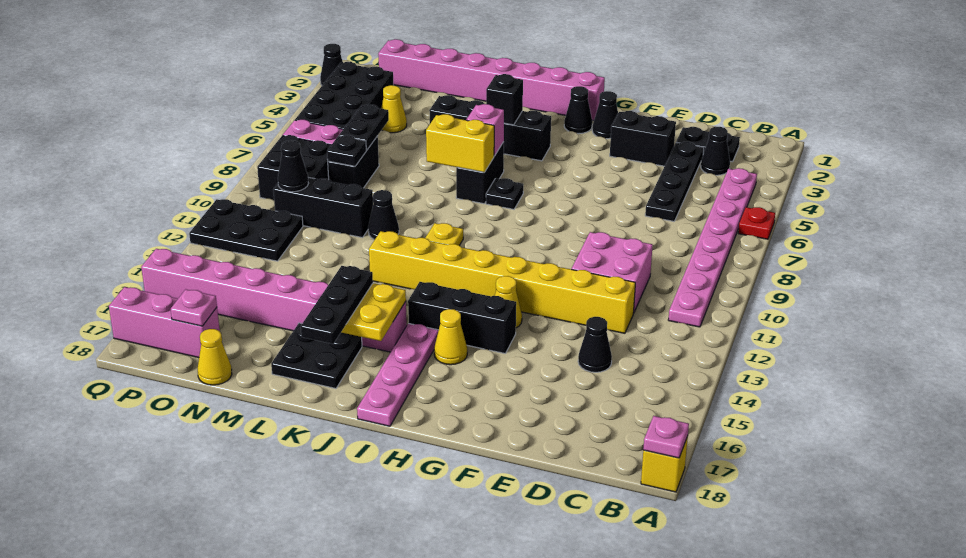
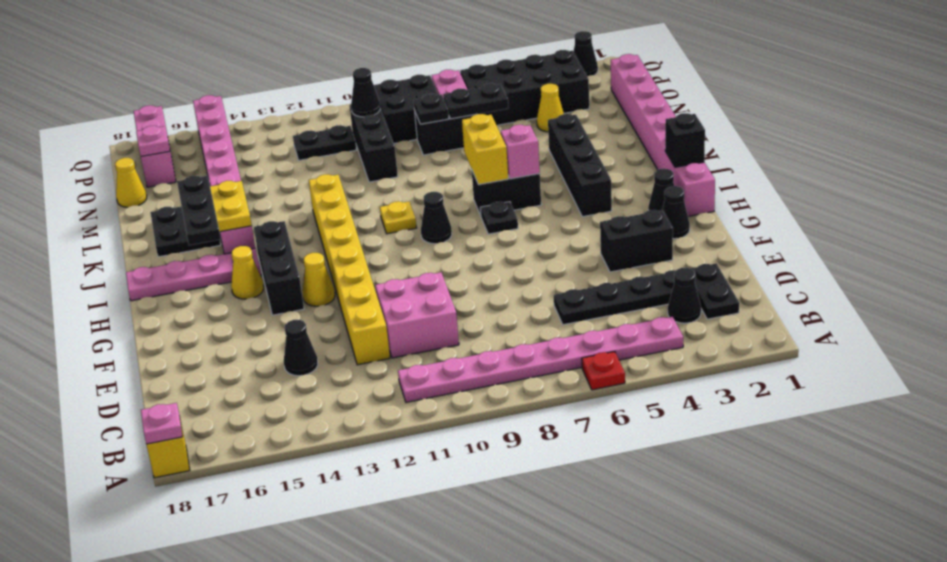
black brick E3:F3 level 1 -> black brick F3:F4 level 1
black brick J4 level 2 -> black brick I1 level 2
black plate K15:K17 level 3 -> black plate I16:K16 level 3
black cone L10 level 1 -> black cone I9 level 1
black plate O11:Q12 level 1 -> black plate O11:O12 level 1

